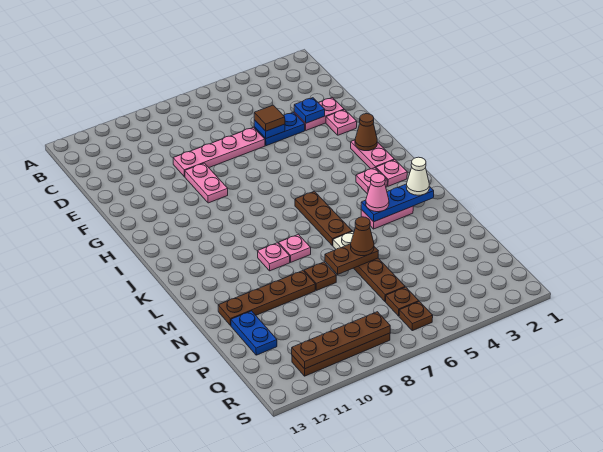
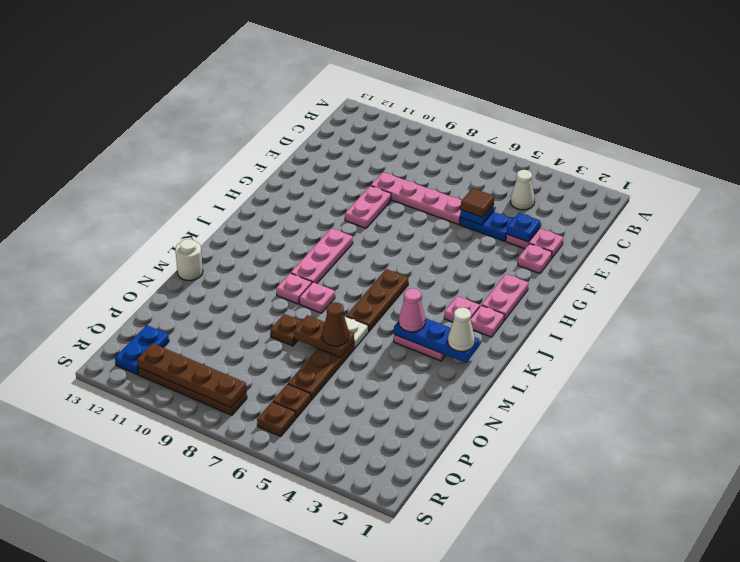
none -> white cone C4 level 1
brown cone H2 level 2 -> none
none -> pink plate I9:K9 level 1
none -> white round brick M13 level 1
brown plate N9:N12 level 1 -> none
blue plate O12:P12 level 1 -> blue plate Q12:R12 level 1

